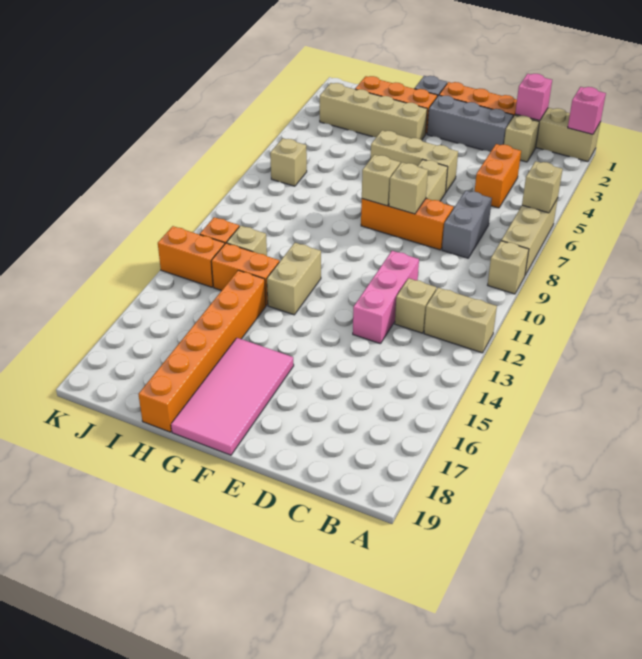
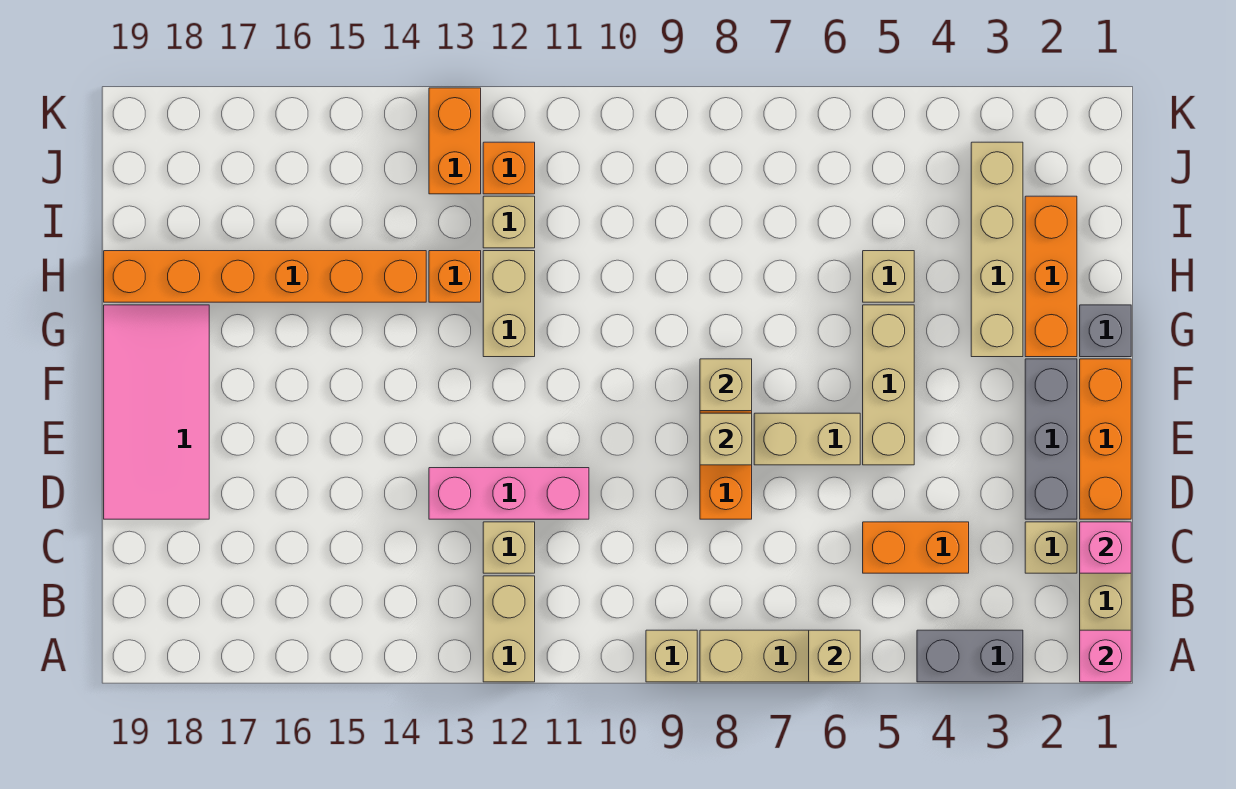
grey brick C7:C8 level 1 -> grey brick A3:A4 level 1
pink tile F16:G19 level 1 -> pink tile D18:G19 level 1
tan brick G12:G13 level 1 -> tan brick G12:H12 level 1
orange brick H13:I13 level 1 -> orange brick H13 level 1
tan brick J7 level 1 -> tan brick H5 level 1

